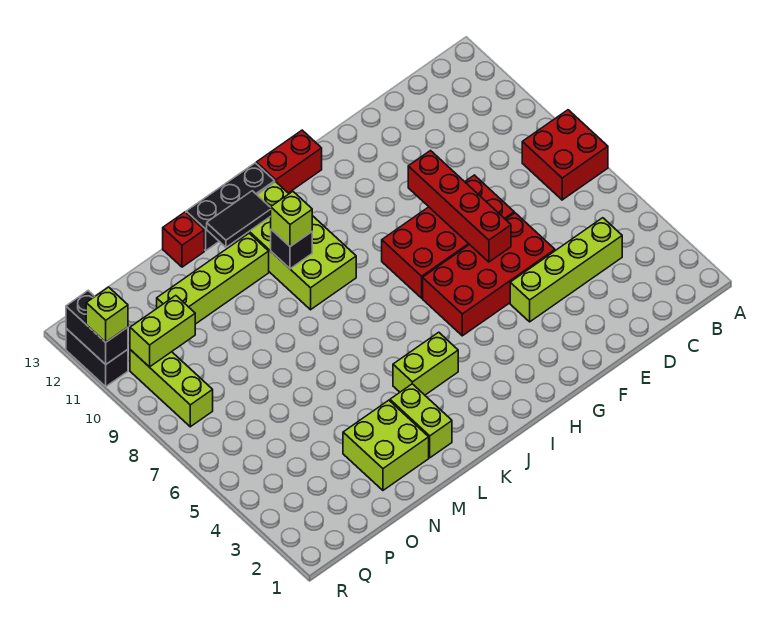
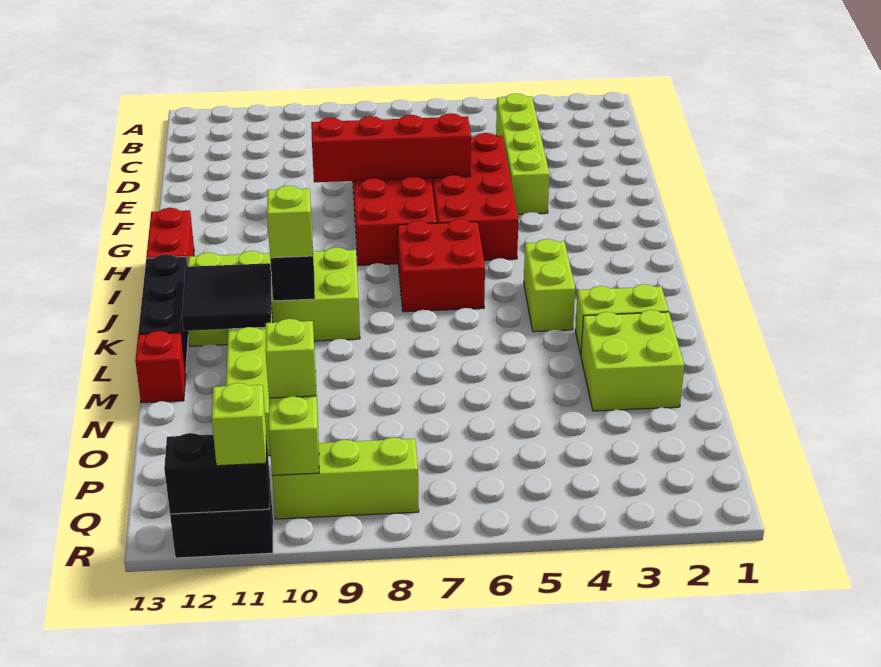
red brick A7:B8 level 1 -> red brick I6:J7 level 1
black tile K12:L12 level 2 -> black tile K11:L12 level 2
none -> lime brick P10 level 3

